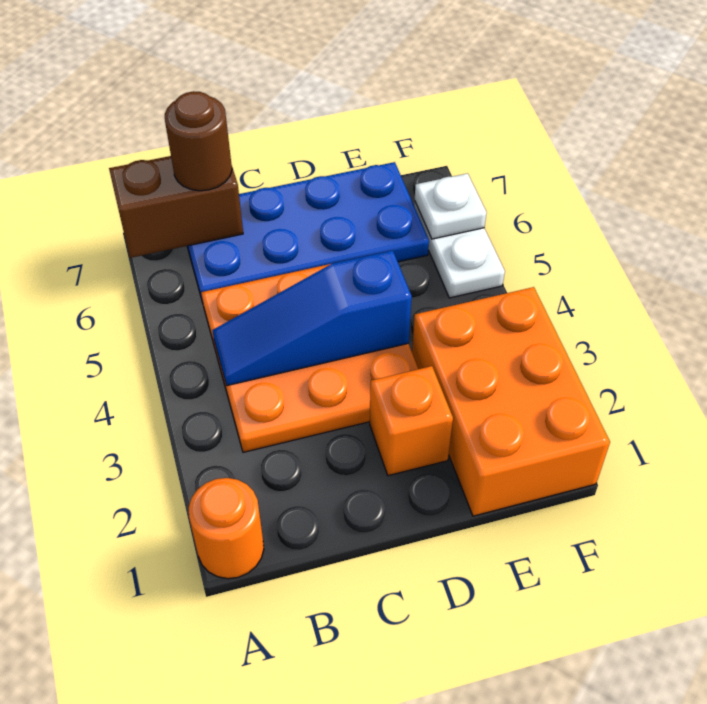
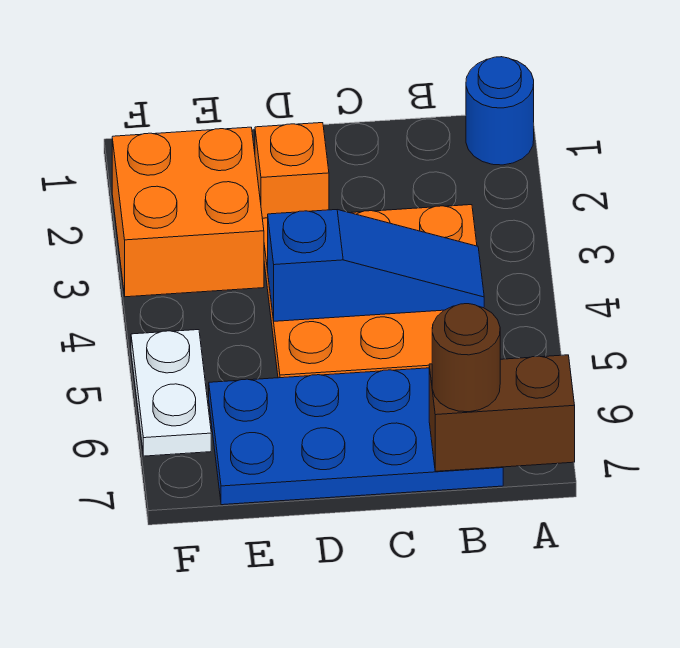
orange round brick A1 level 1 -> blue round brick A1 level 1
orange brick E1:F3 level 1 -> orange brick E2:F3 level 1
white plate F6 level 2 -> none

